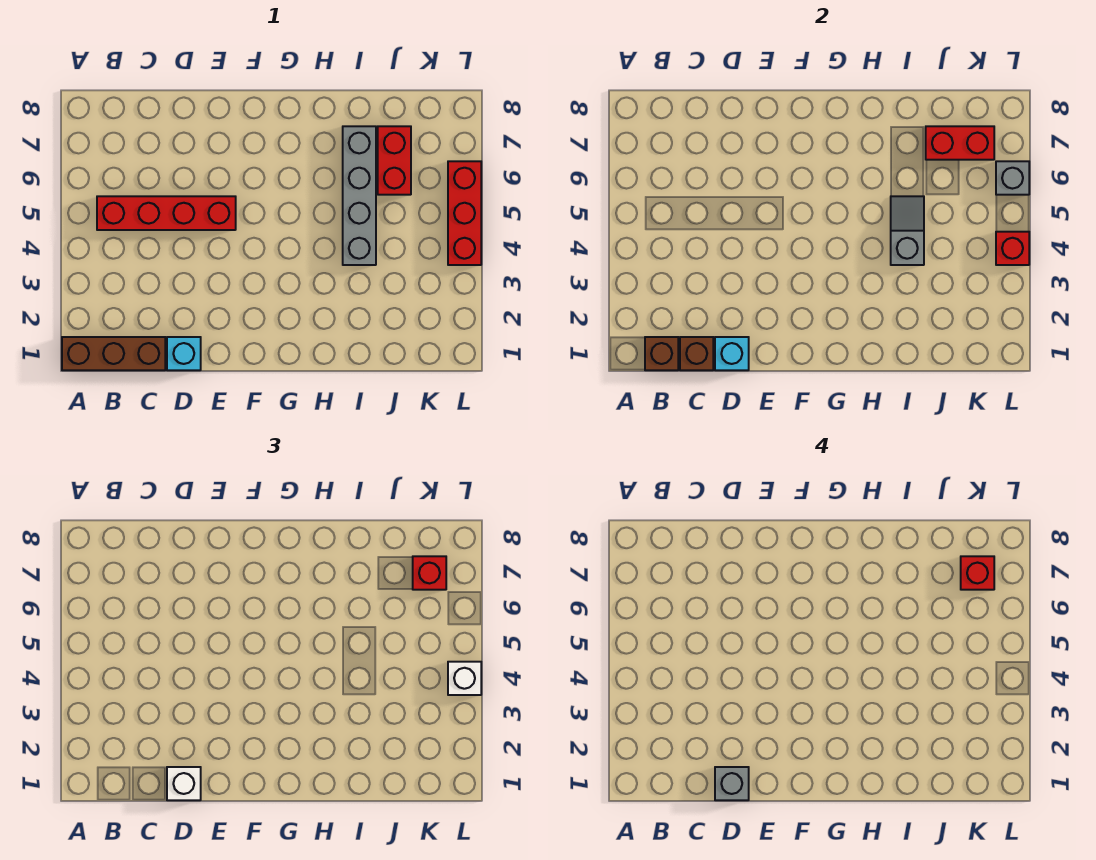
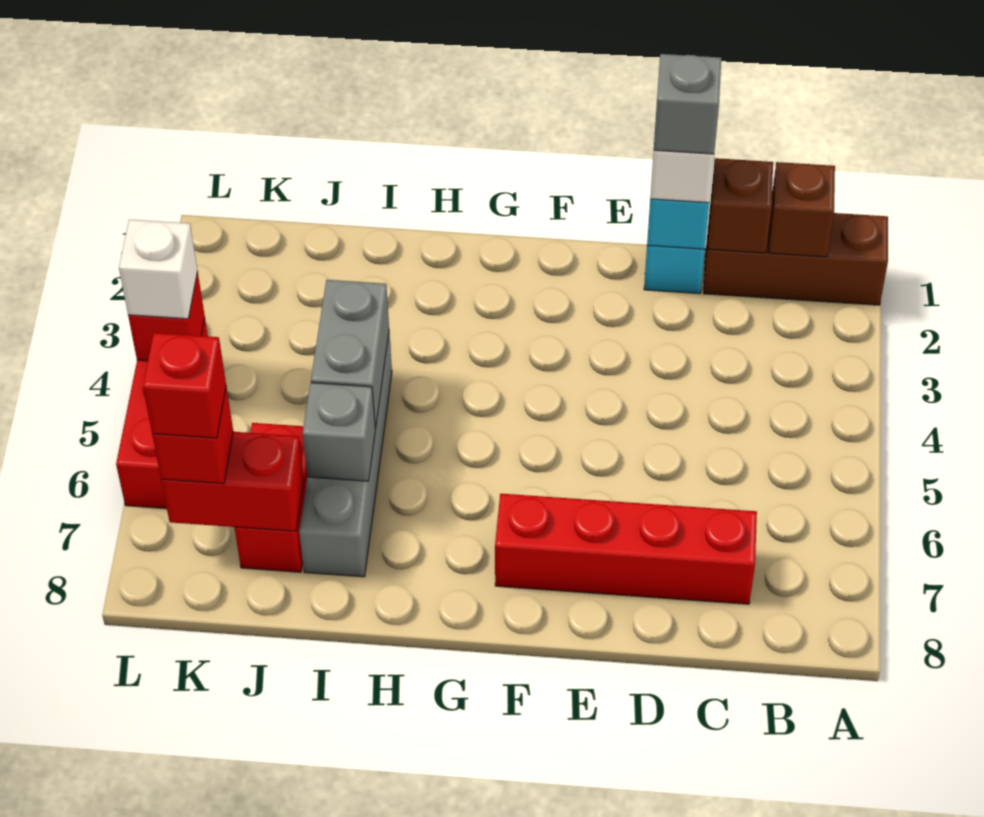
red brick B5:E5 level 1 -> red brick C7:F7 level 1
grey slope I4:I5 level 2 top 4 -> grey brick I4:I5 level 2
grey brick L6 level 2 -> grey brick I6 level 2

